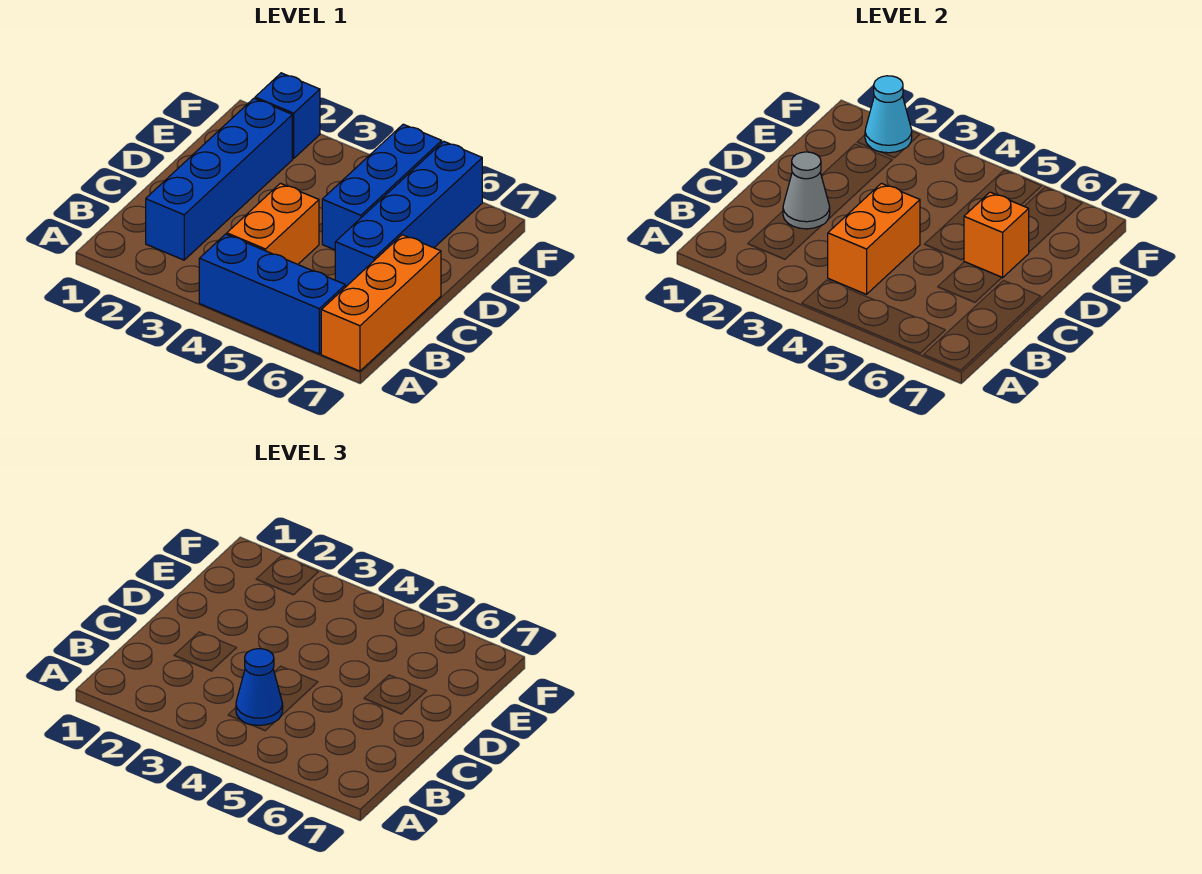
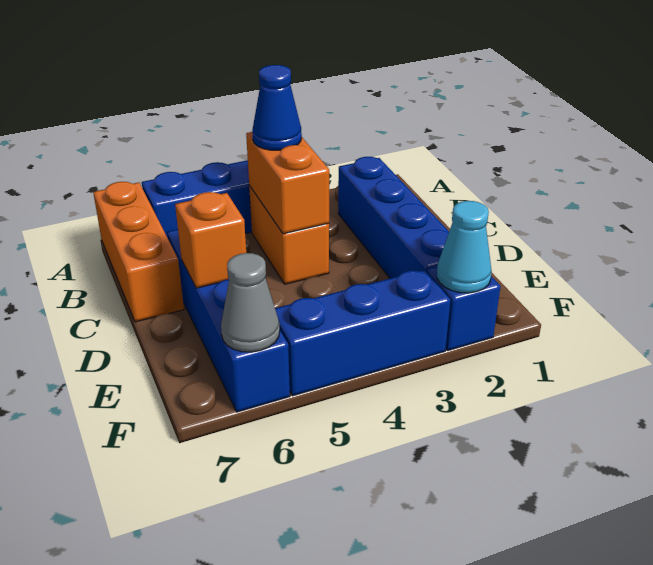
grey cone C2 level 2 -> grey cone F6 level 2
blue brick D5:F5 level 1 -> blue brick F3:F5 level 1

